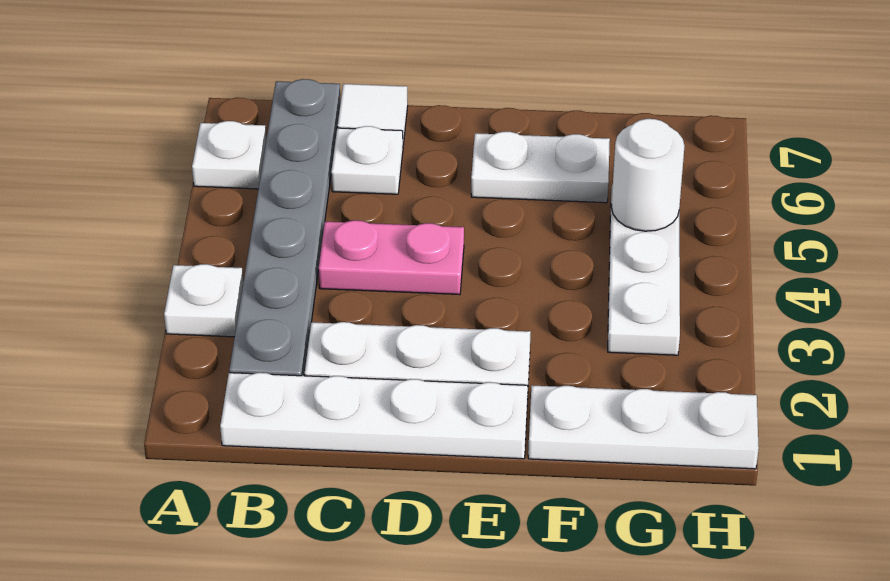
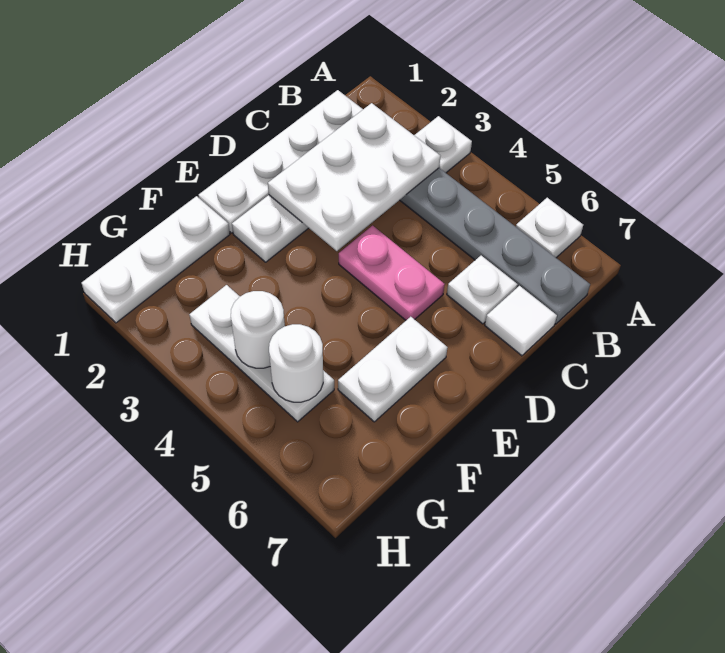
none -> white plate B2:D3 level 2
pink plate C4:D4 level 1 -> pink plate D4:D5 level 1
none -> white round brick G4 level 2

